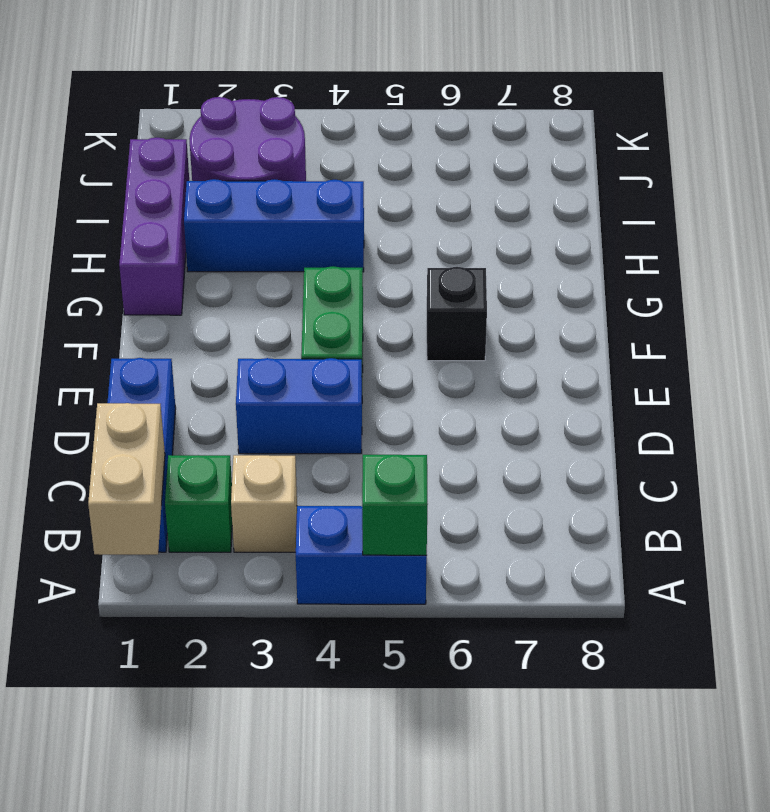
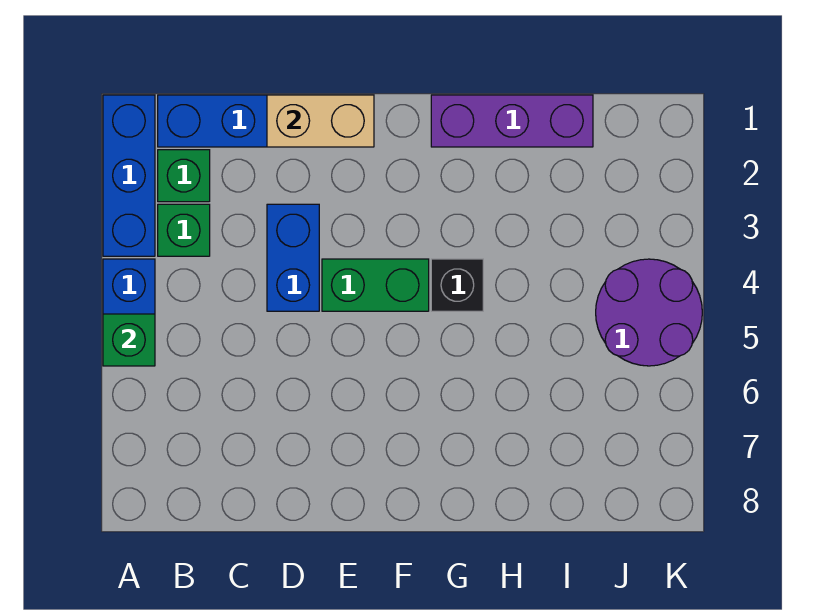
tan brick A1:B1 level 2 -> tan brick D1:E1 level 2
tan brick B3 level 1 -> green brick B3 level 1
black brick F6 level 1 -> black brick G4 level 1
blue brick H2:H4 level 1 -> blue brick A1:A3 level 1
purple round brick I2:J3 level 1 -> purple round brick J4:K5 level 1

